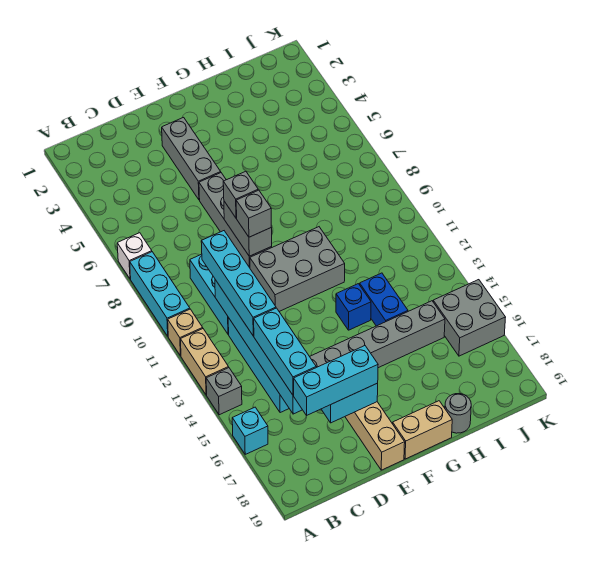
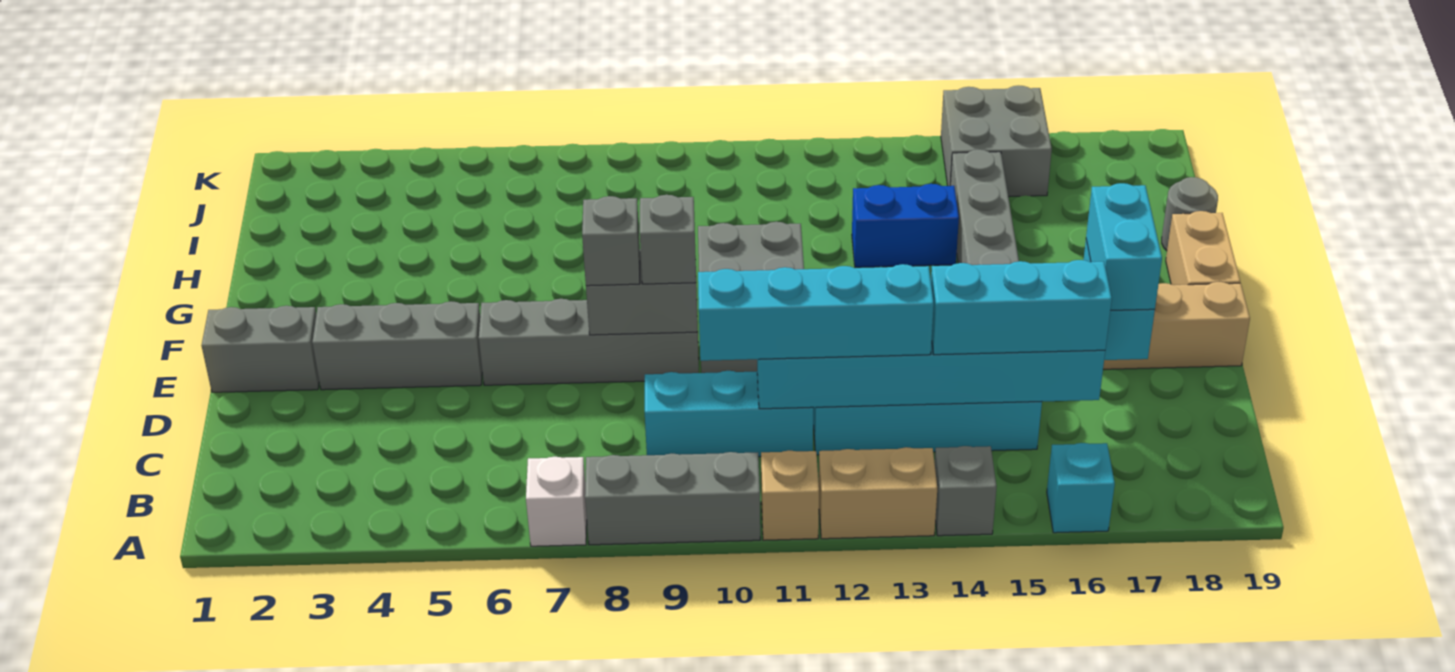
cyan brick A8:A10 level 1 -> grey brick A8:A10 level 1
cyan brick C17:E17 level 3 -> cyan brick D17:E17 level 3
none -> grey brick E1:E2 level 1
blue brick G13 level 1 -> none

